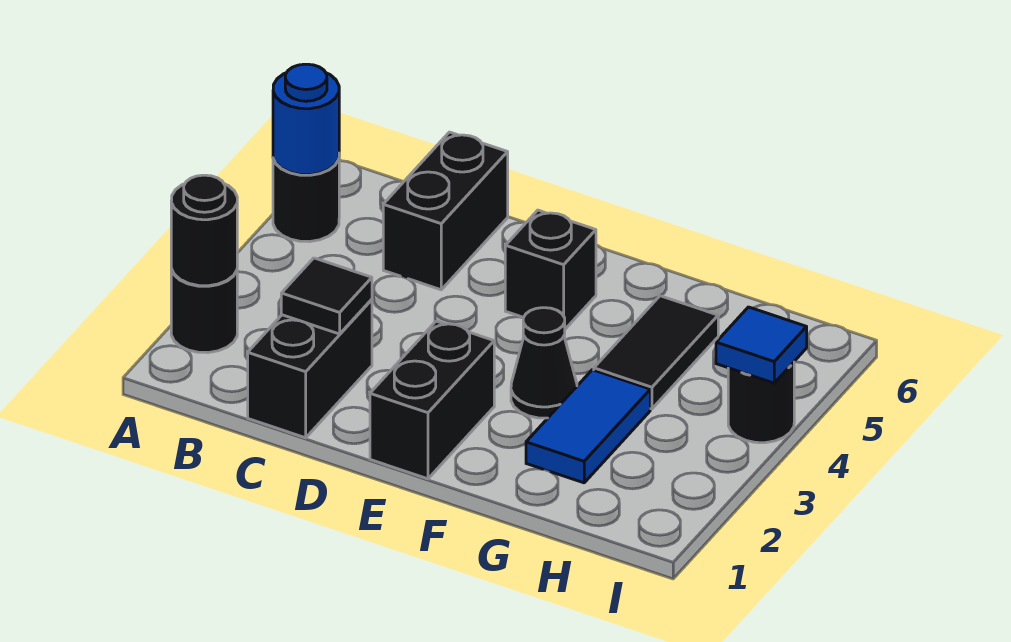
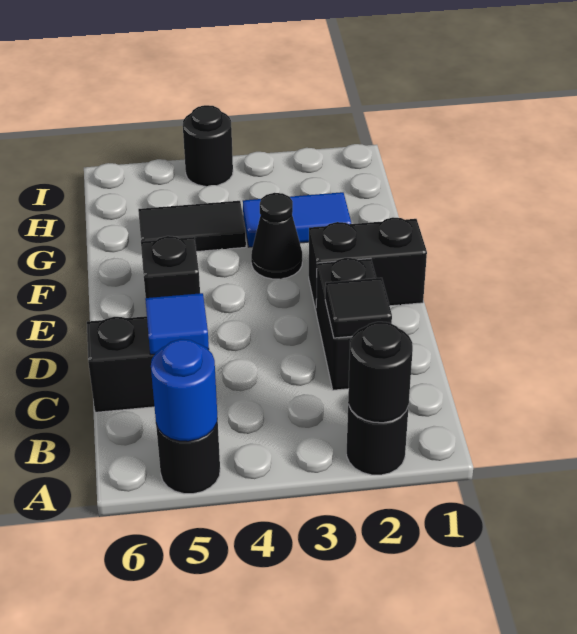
black brick C1:C2 level 1 -> black brick C2:D2 level 1
blue tile I4 level 2 -> blue tile C5 level 2

